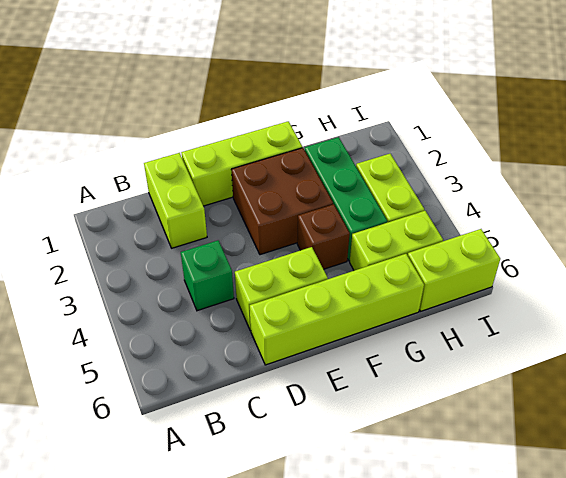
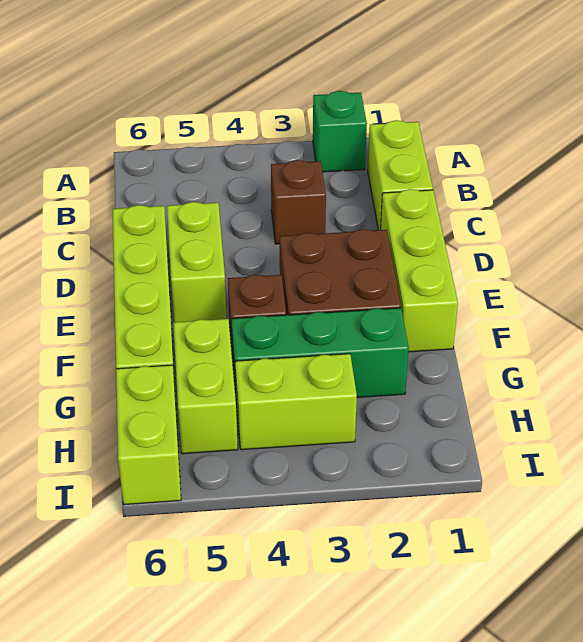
lime brick C1:C2 level 1 -> lime brick B1:C1 level 1
none -> brown brick C3 level 1
green brick C4 level 1 -> green brick A2 level 1

